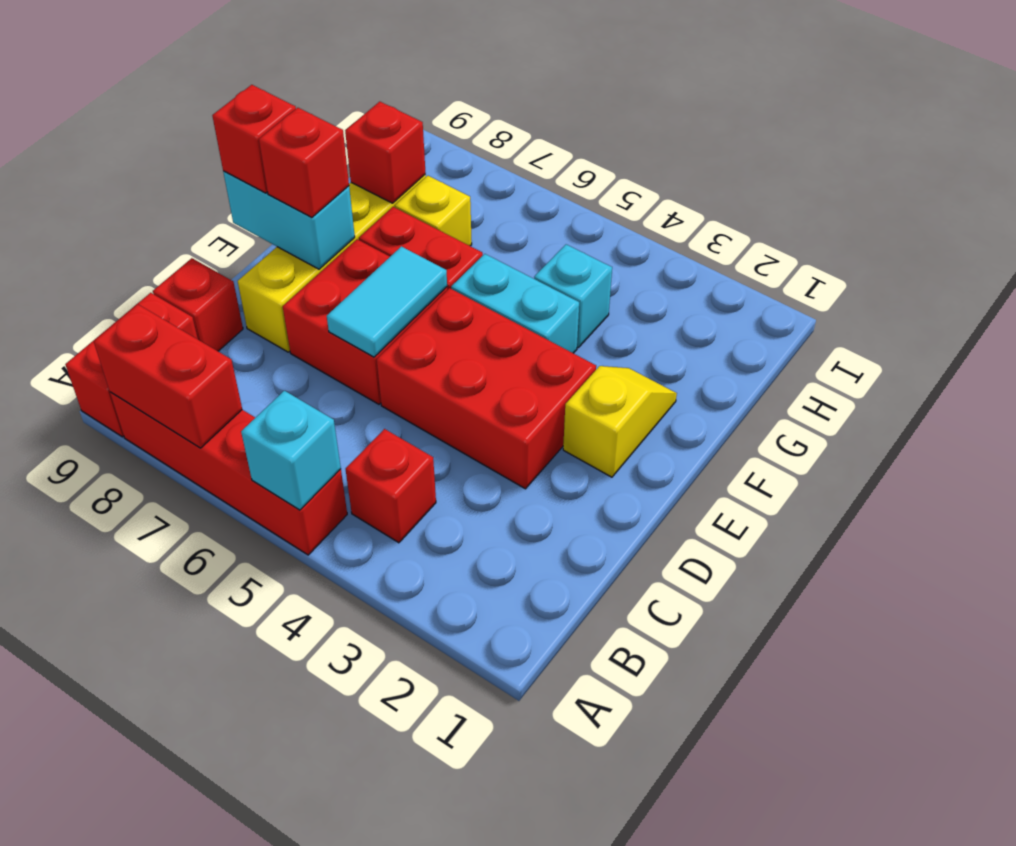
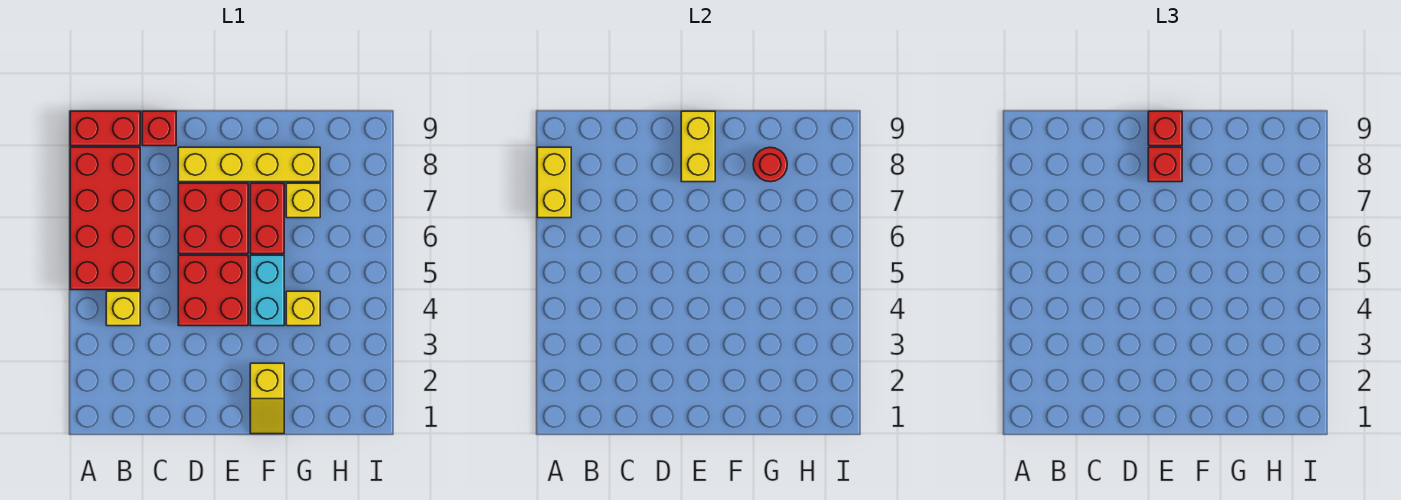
red brick A5:A8 level 1 -> red brick A5:B8 level 1
cyan brick A5 level 2 -> none
red brick A7:A8 level 2 -> yellow brick A7:A8 level 2
red brick B4 level 1 -> yellow brick B4 level 1
red brick D3:E5 level 1 -> red brick D4:E5 level 1
cyan tile D6:E6 level 2 -> none
yellow slope E2:F2 level 1 top E -> yellow slope F1:F2 level 1 top 2
cyan brick E8:E9 level 2 -> yellow brick E8:E9 level 2
cyan brick G4 level 1 -> yellow brick G4 level 1
red brick G8 level 2 -> red round brick G8 level 2

